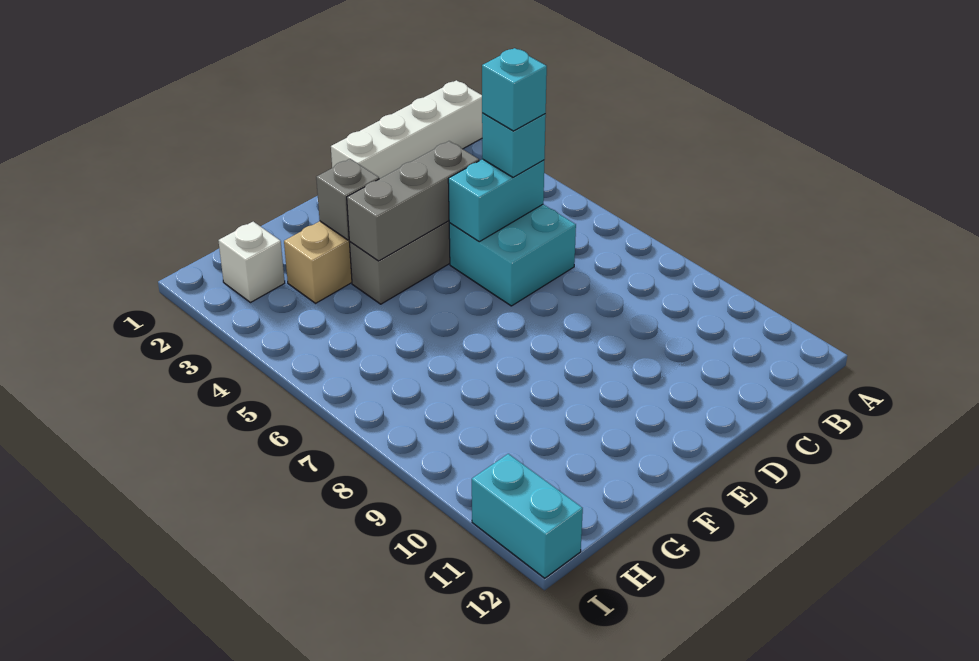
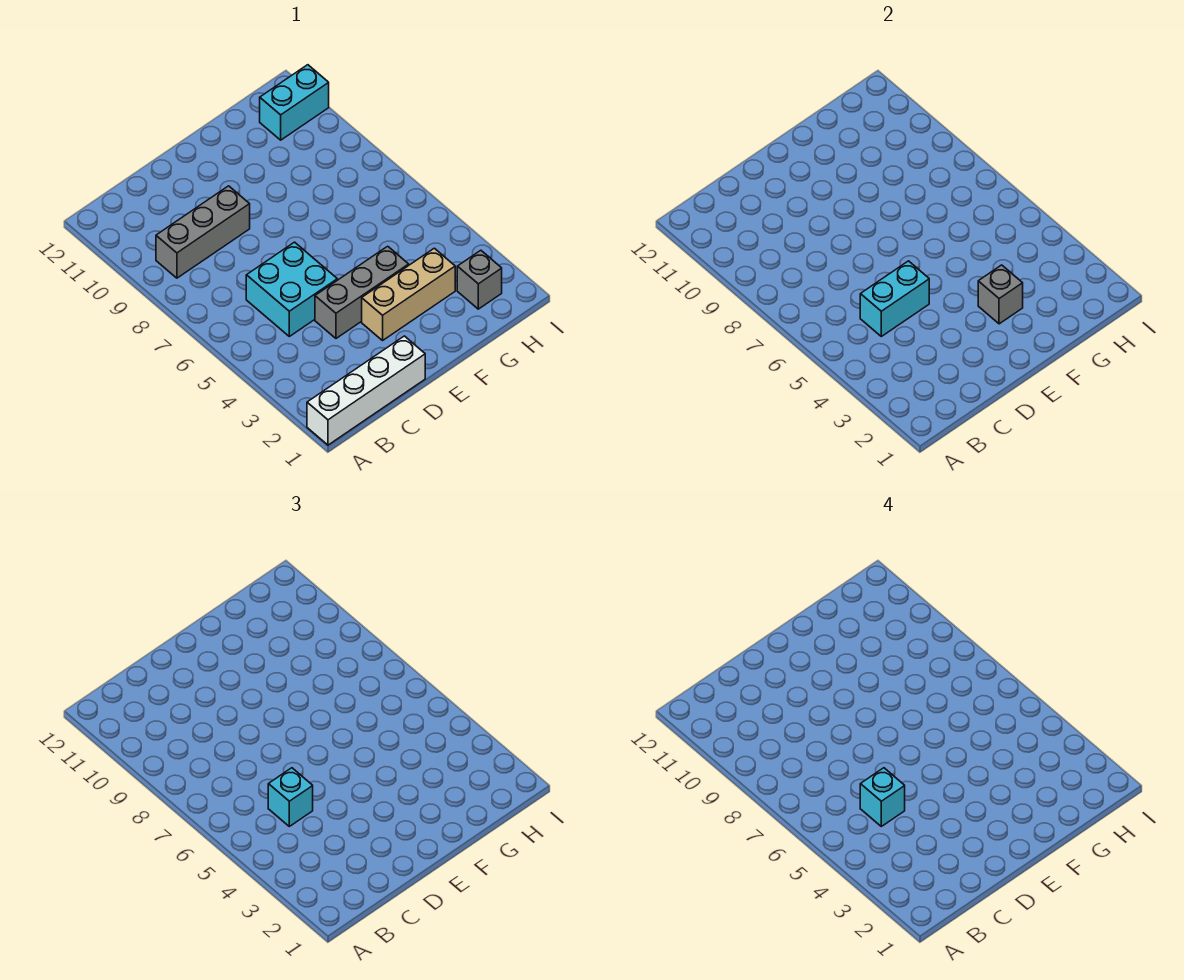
grey brick D4:F4 level 2 -> grey brick B9:D9 level 1
white brick H2 level 1 -> grey brick H2 level 1
cyan brick I11:I12 level 1 -> cyan brick H11:I11 level 1

